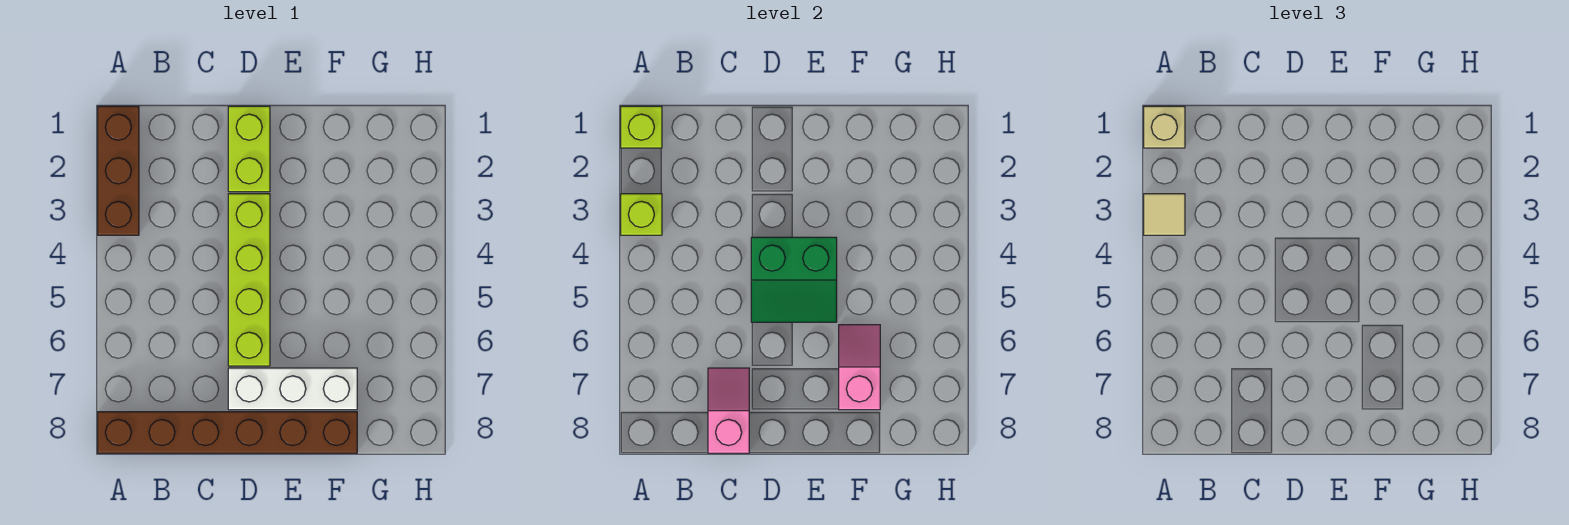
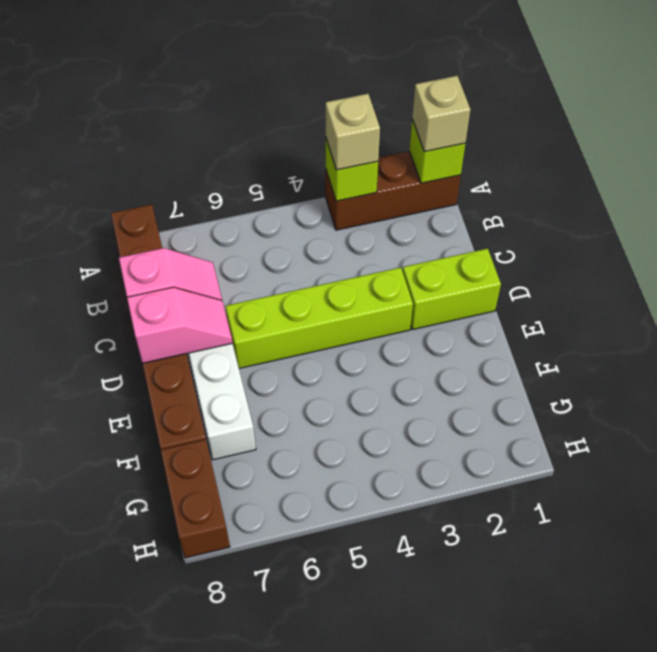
tan tile A3 level 3 -> tan brick A3 level 3
green slope D4:E5 level 2 top 4 -> none
pink slope F6:F7 level 2 top 7 -> pink slope D7:D8 level 2 top 8
none -> brown brick G8:H8 level 1

